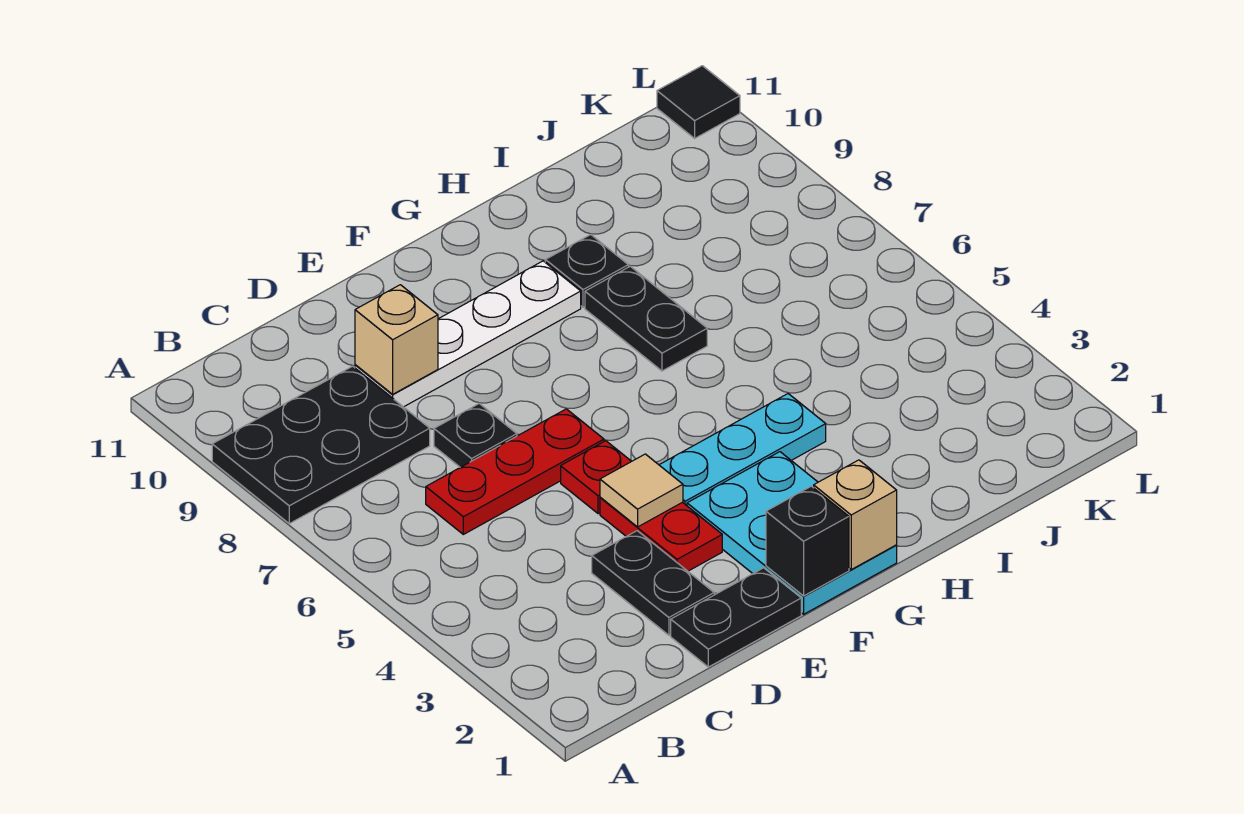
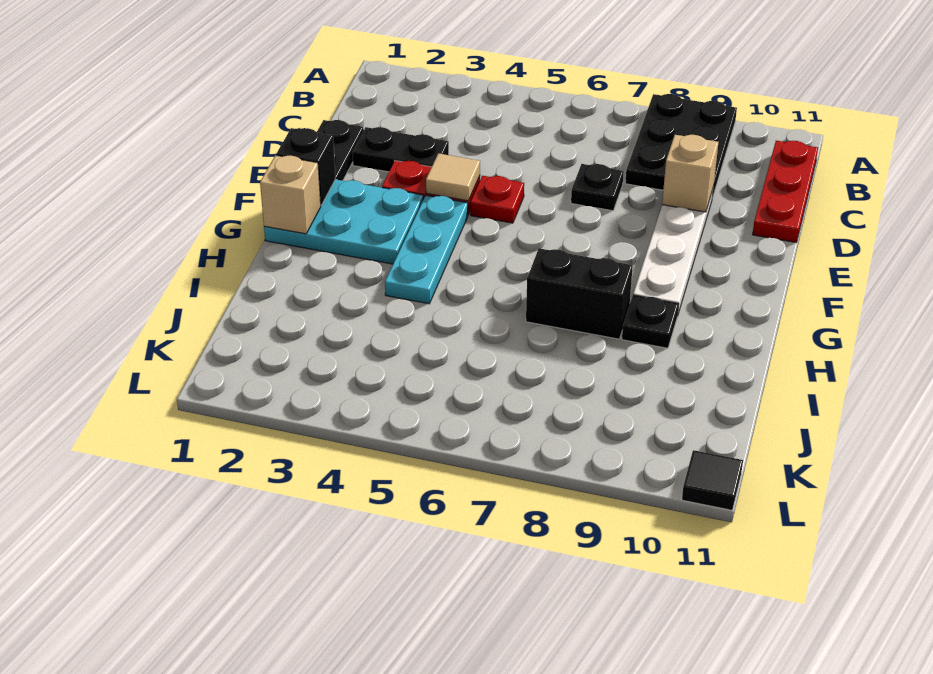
red plate C6:E6 level 1 -> red plate B11:D11 level 1
black plate H7:H8 level 1 -> black brick H7:H8 level 1

